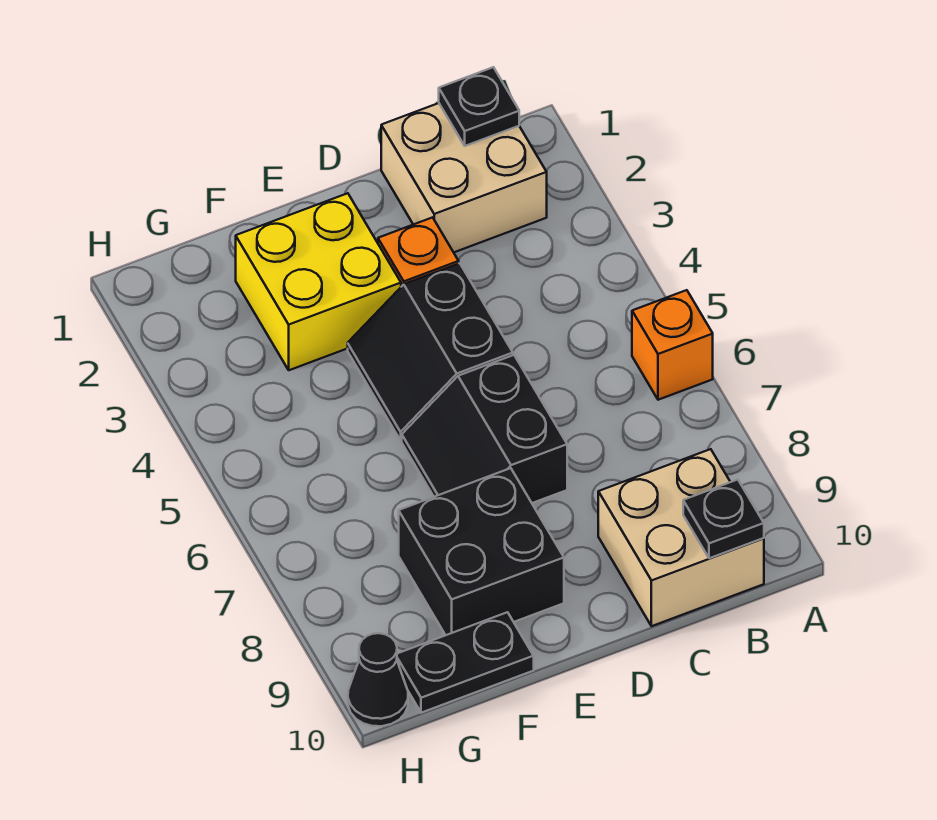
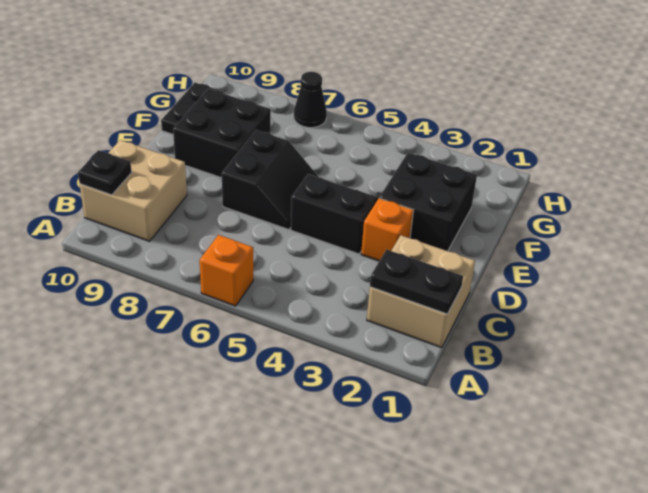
black plate B1 level 2 -> black plate B1:B2 level 2
black slope D6:E7 level 1 top D -> black slope D6:E7 level 1 top 7
yellow brick E2:F3 level 1 -> black brick E2:F3 level 1
black cone H10 level 1 -> black cone H7 level 1

